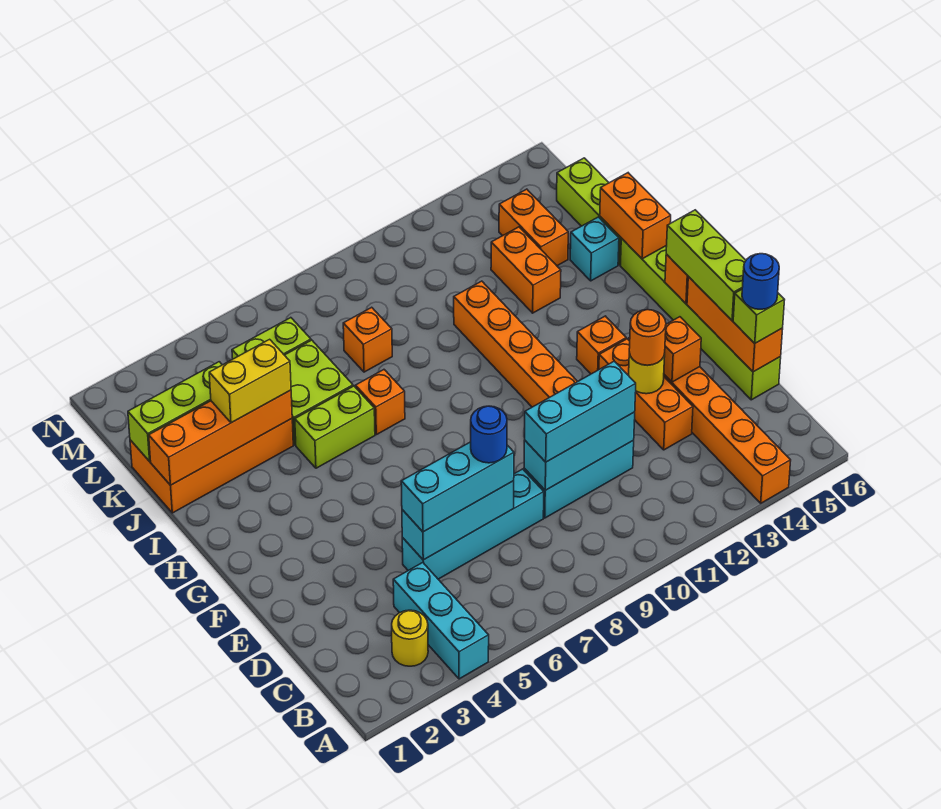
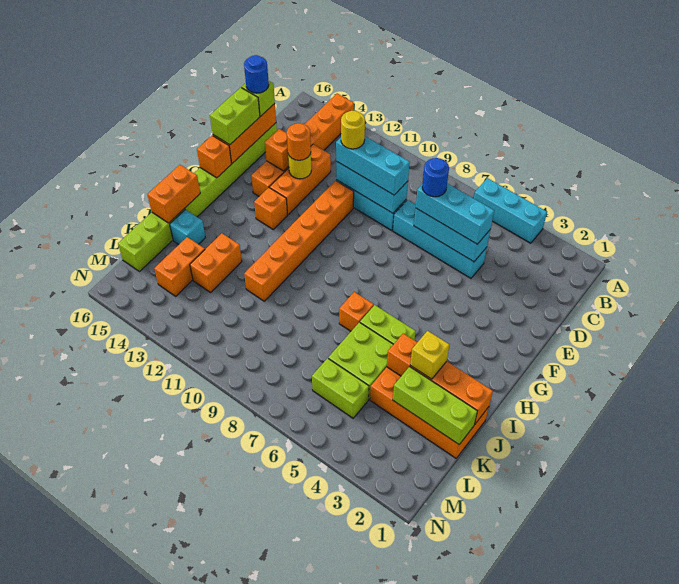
cyan brick A4:C4 level 1 -> cyan brick A4:A6 level 1
yellow round brick B3 level 1 -> yellow round brick D11 level 4
lime brick E16:G16 level 3 -> lime brick E16:F16 level 3
yellow brick J3:J4 level 3 -> yellow brick J3 level 3
orange brick K8 level 1 -> none

